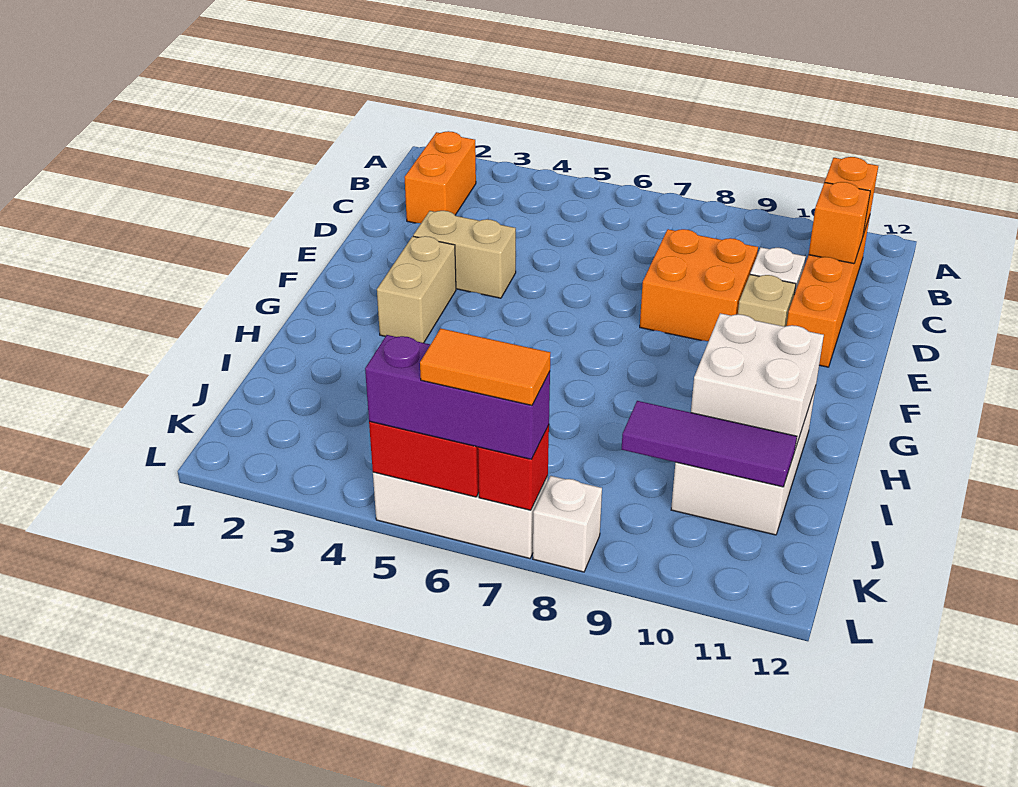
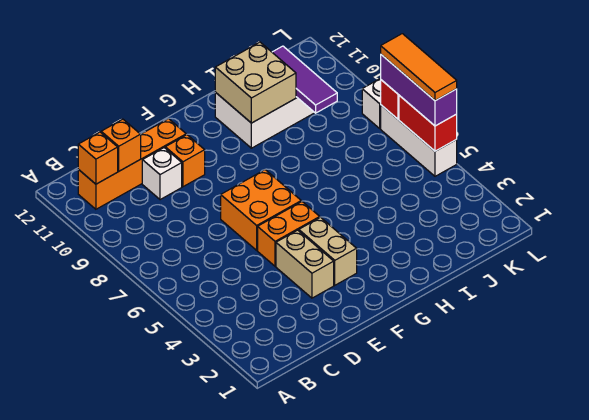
orange brick B2:C2 level 1 -> orange brick E5:F5 level 1
orange brick D8:E9 level 1 -> orange brick E6:F7 level 1
tan brick E10 level 1 -> orange brick E10 level 1
tan brick F3:G3 level 1 -> tan brick F3:F4 level 1
white brick H10:I11 level 2 -> tan brick H10:I11 level 2
orange tile L6:L7 level 4 -> orange tile L5:L7 level 4

